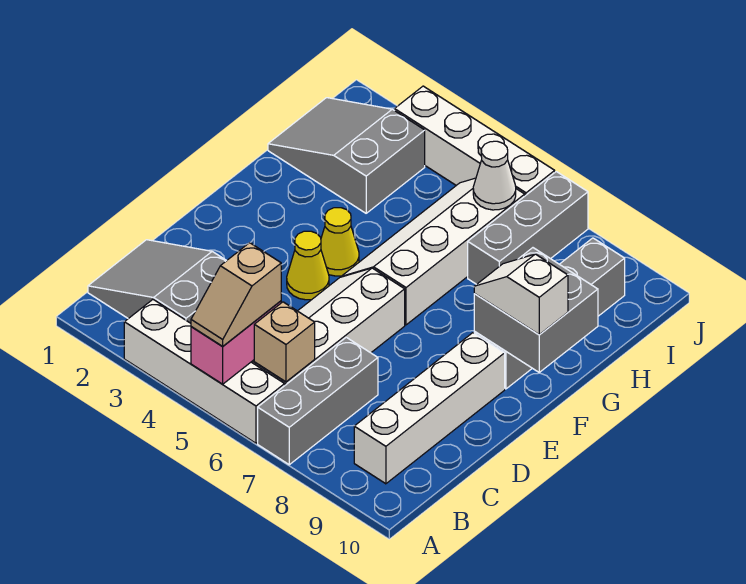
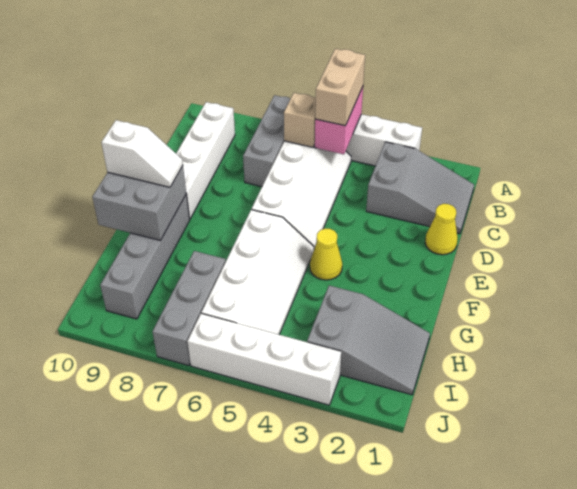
tan slope A5:B5 level 3 top B -> tan brick A5:B5 level 3
yellow cone E4 level 1 -> yellow cone D1 level 1
white cone I6 level 2 -> none

